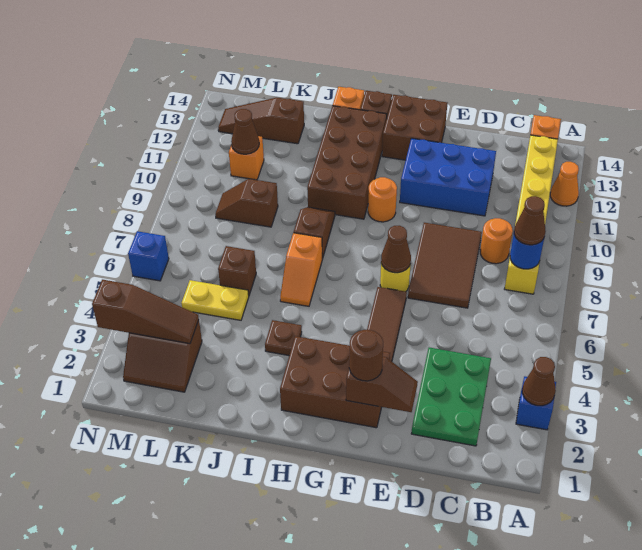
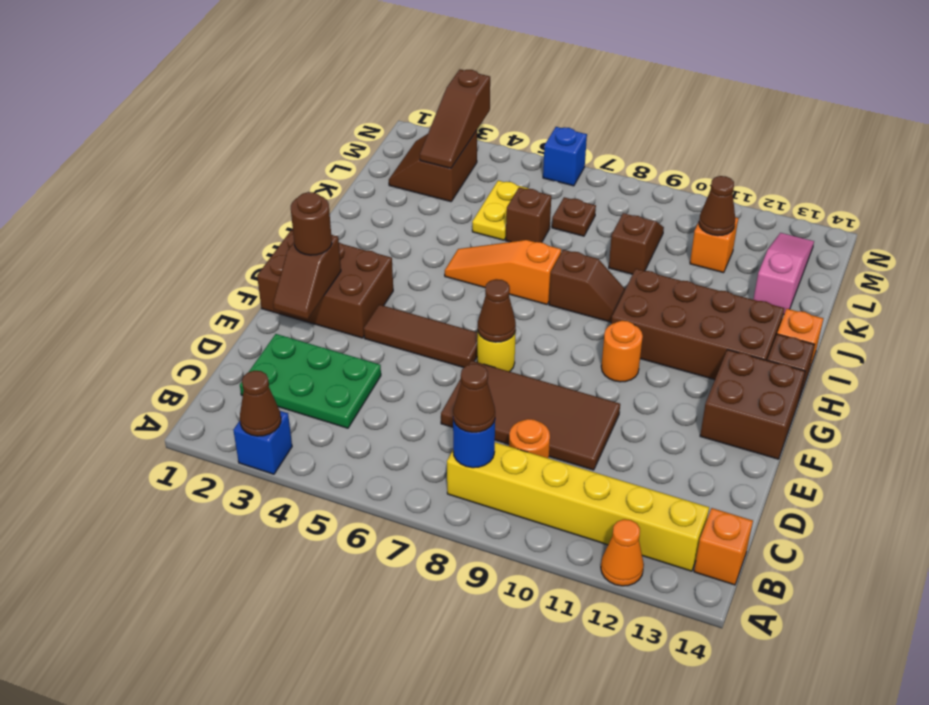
brown tile D7:E9 level 1 -> brown tile D7:E10 level 1
blue brick D11:F12 level 1 -> none
brown brick F2:H3 level 1 -> brown brick F1:G3 level 1
brown plate I4 level 1 -> brown plate L7 level 1
orange slope I6:I7 level 1 top 7 -> orange slope I5:I7 level 1 top 7
brown slope K13:M13 level 1 top K -> pink slope K13:M13 level 1 top K

